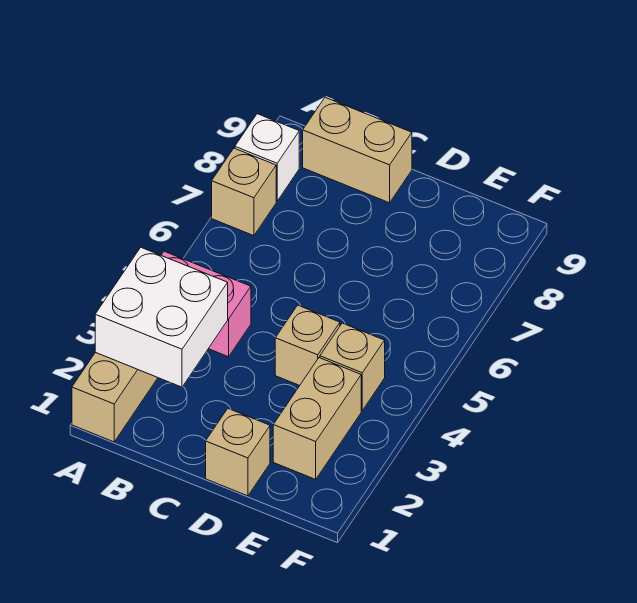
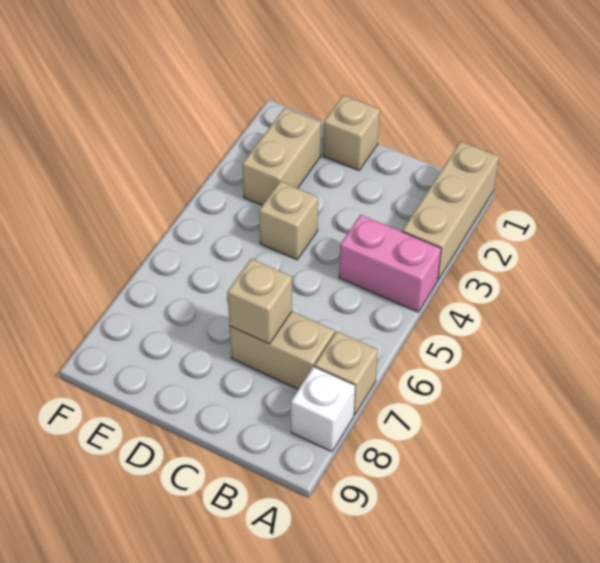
white brick A2:B3 level 2 -> none
tan brick B9:C9 level 1 -> tan brick B7:C7 level 1
tan brick E4 level 1 -> tan brick C7 level 2

